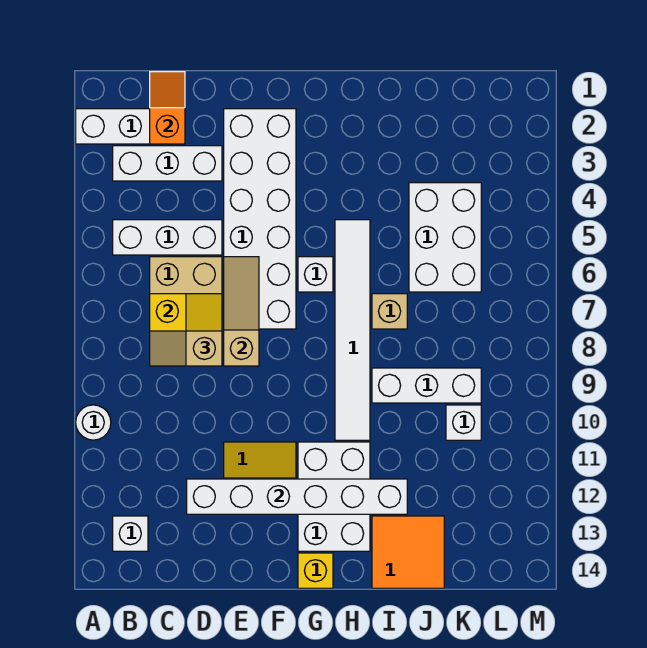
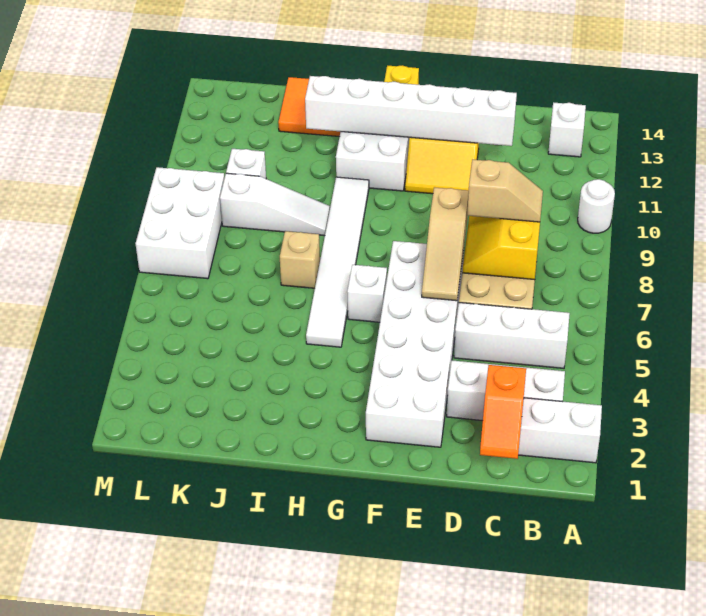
white brick I9:K9 level 1 -> white slope I9:K9 level 1 top K
white brick J4:K6 level 1 -> white brick L7:M9 level 1

